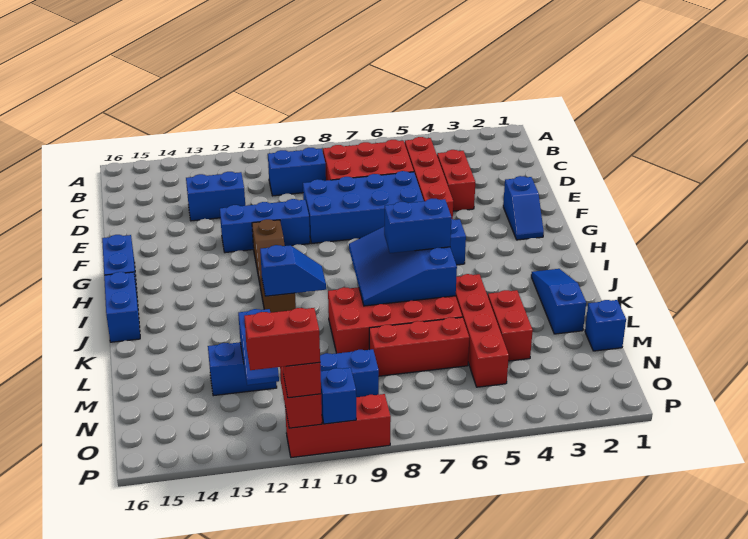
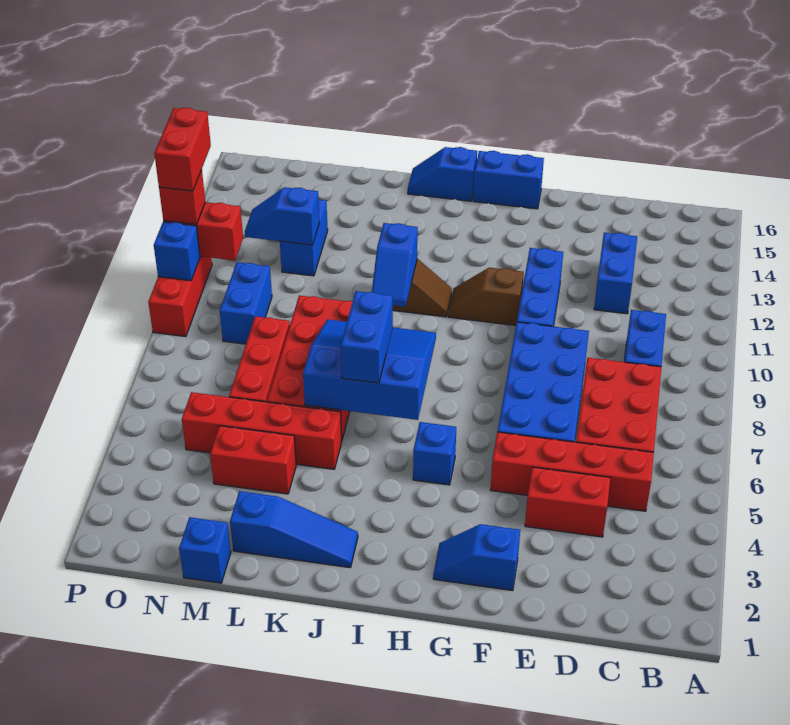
blue brick I16:J16 level 1 -> blue slope I16:J16 level 1 top I

